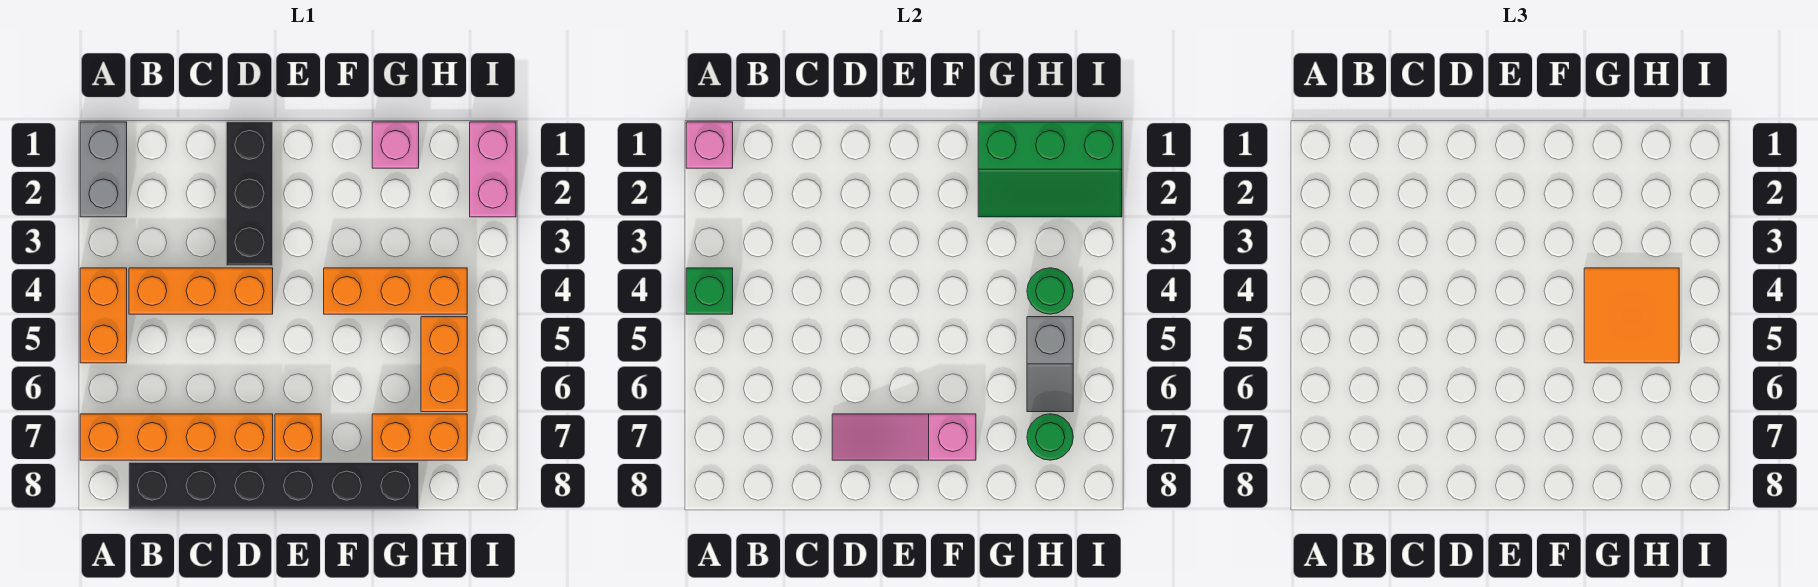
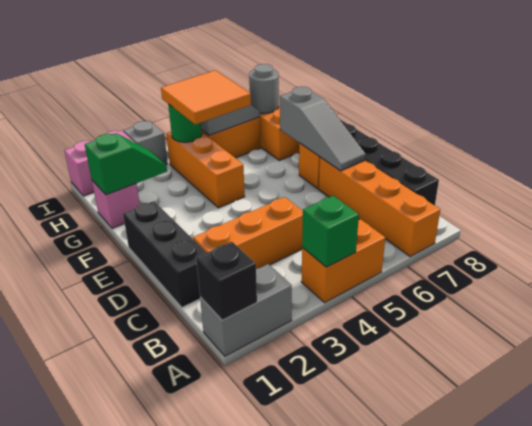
pink brick A1 level 2 -> black brick A1 level 2
orange brick B4:D4 level 1 -> orange brick C2:C4 level 1
black brick D1:D3 level 1 -> black brick C1:E1 level 1
pink slope D7:F7 level 2 top F -> grey slope D7:F7 level 2 top F
green slope G1:I2 level 2 top 1 -> green slope G1:G2 level 2 top 1
green round brick H7 level 2 -> grey round brick H7 level 2
none -> grey brick I3 level 1

